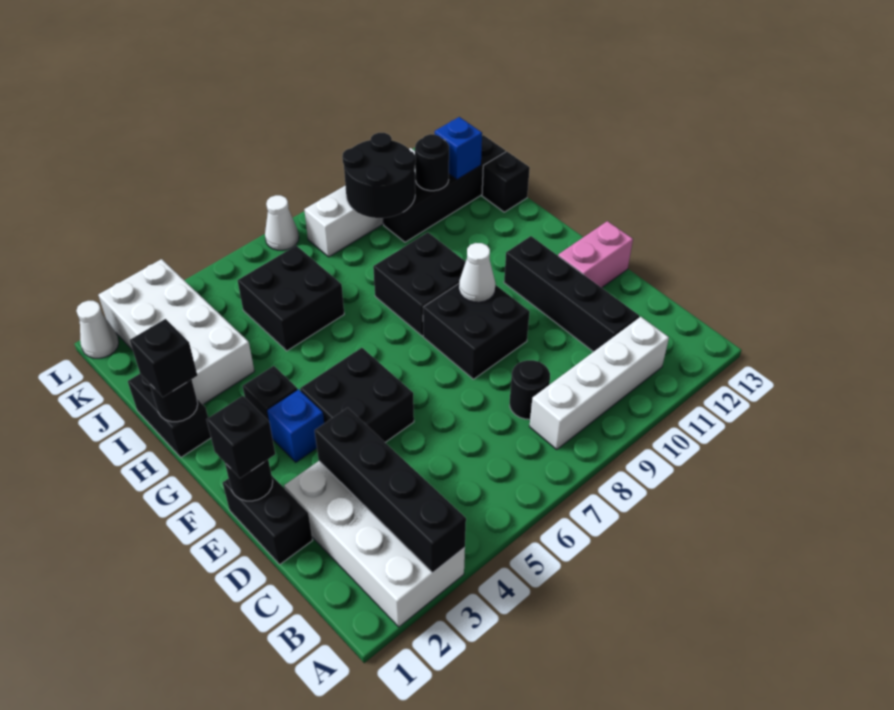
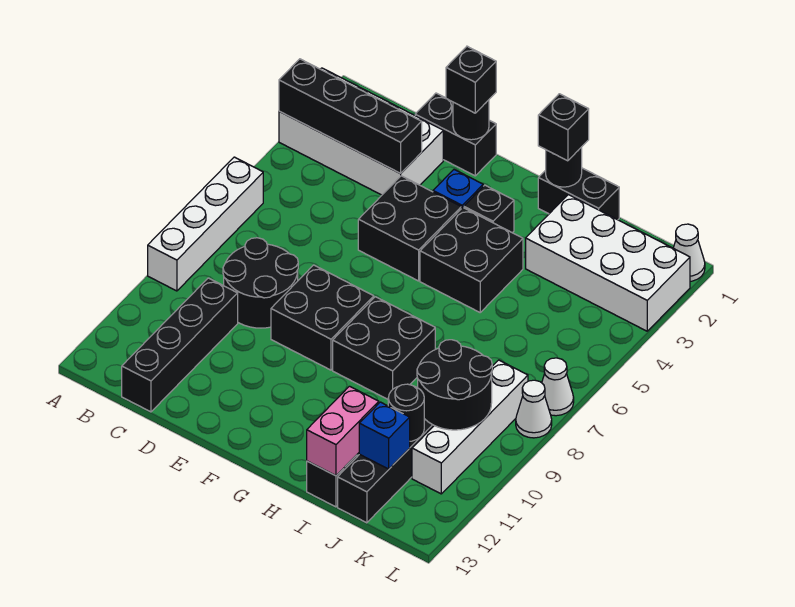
white brick B8:B11 level 1 -> white brick A6:A9 level 1
black round brick C8 level 1 -> black round brick C8:D9 level 1
black brick C11:F11 level 1 -> black brick C10:C13 level 1
pink brick E12:E13 level 1 -> pink brick I12:I13 level 2
white cone F9 level 2 -> white cone L8 level 1
black brick I5:J6 level 1 -> black brick G4:H5 level 1

